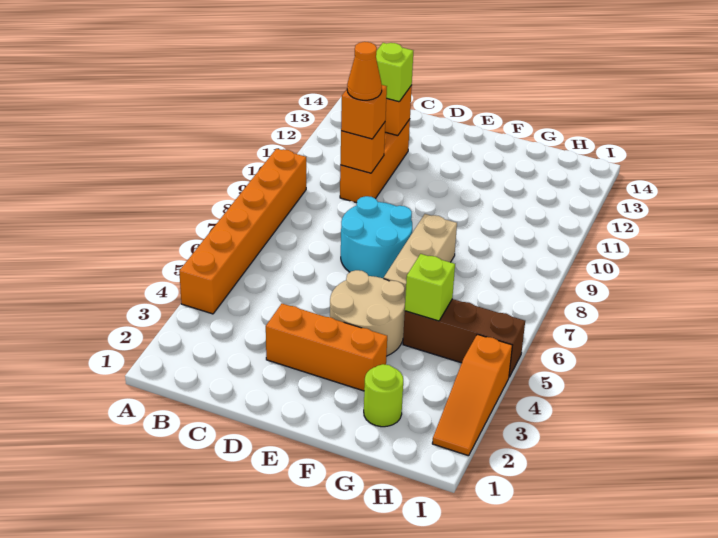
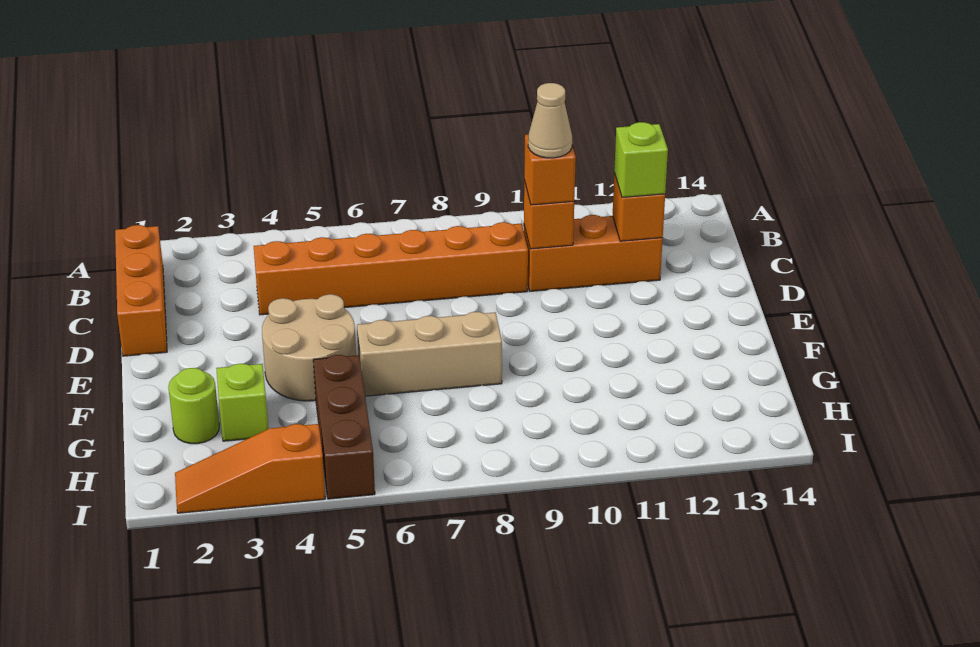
orange brick A4:A9 level 1 -> orange brick C4:C9 level 1
orange cone C10 level 4 -> tan cone C10 level 4
orange brick D3:F3 level 1 -> orange brick B1:D1 level 1
cyan round brick D7:E8 level 1 -> none
lime brick G5 level 2 -> lime brick G3 level 1

